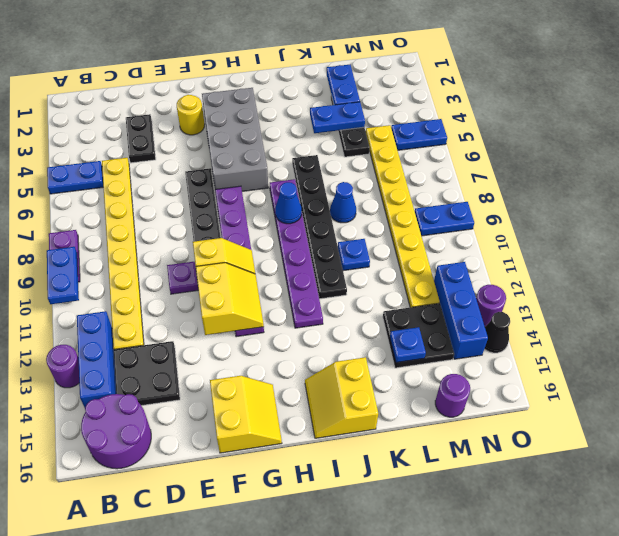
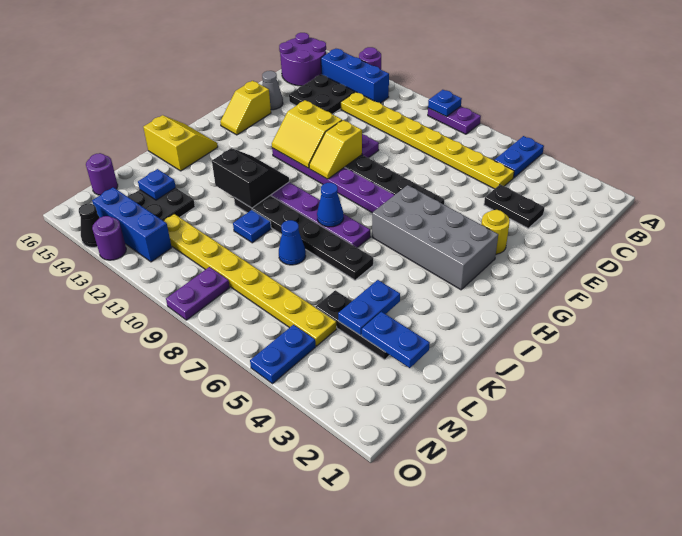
blue plate A9:A10 level 2 -> blue plate A9 level 2
none -> grey cone E15 level 1
yellow slope F15:G16 level 1 top F -> yellow slope F15:G15 level 1 top F
none -> black slope I11:J12 level 2 top J
blue plate N9:O9 level 1 -> purple plate N9:O9 level 1

